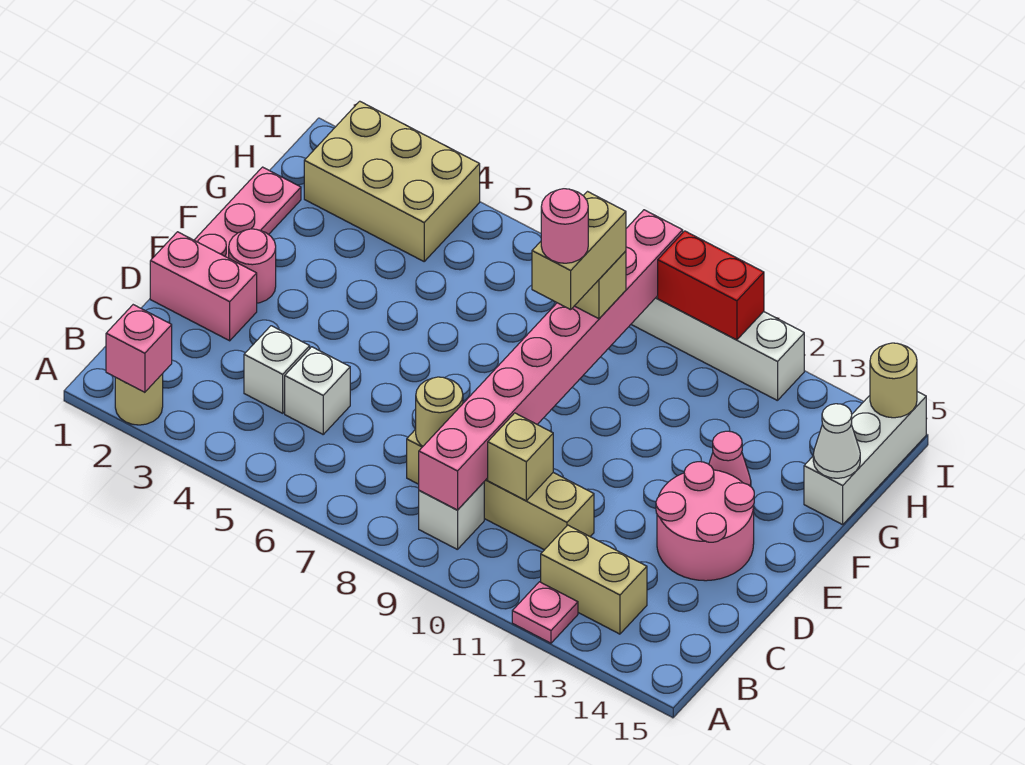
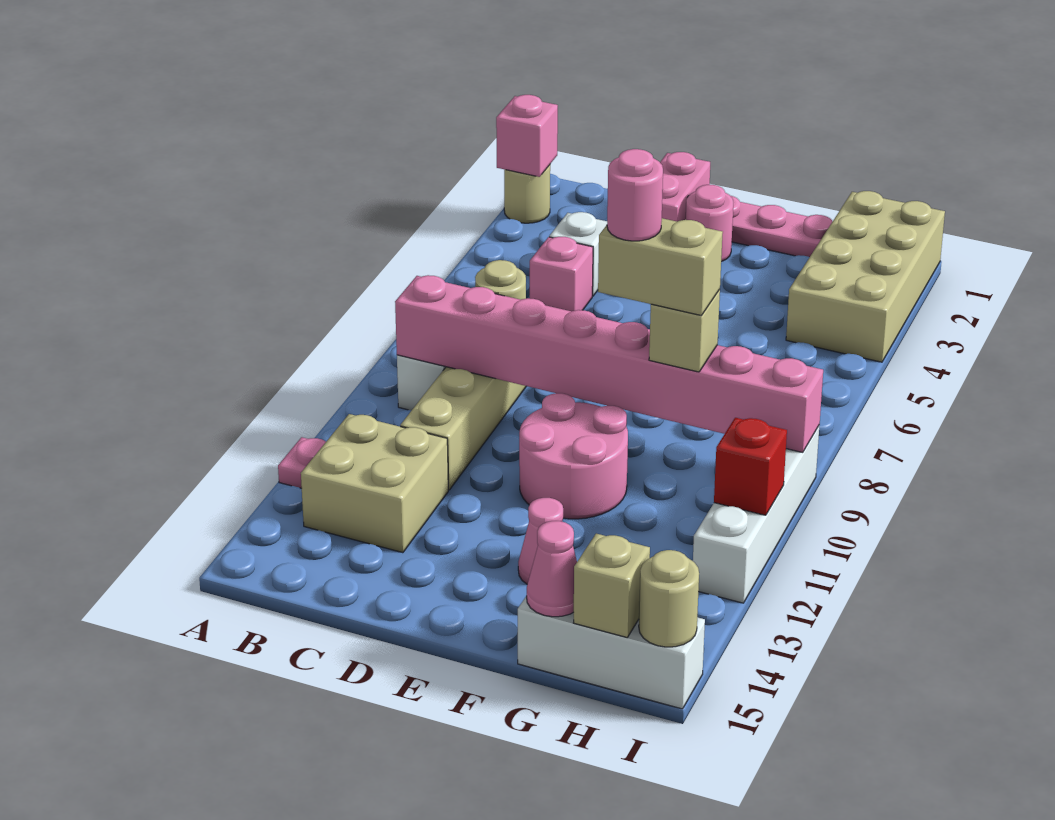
tan brick B12:B13 level 1 -> tan brick B12:C13 level 1
white brick C5 level 1 -> pink brick C5 level 1
tan brick C10 level 2 -> tan brick H15 level 2
pink round brick D13:E14 level 1 -> pink round brick E10:F11 level 1
white cone G15 level 2 -> pink cone G15 level 2
tan brick H2:I4 level 1 -> tan brick H1:I4 level 1
red brick I10:I11 level 2 -> red brick I11 level 2

